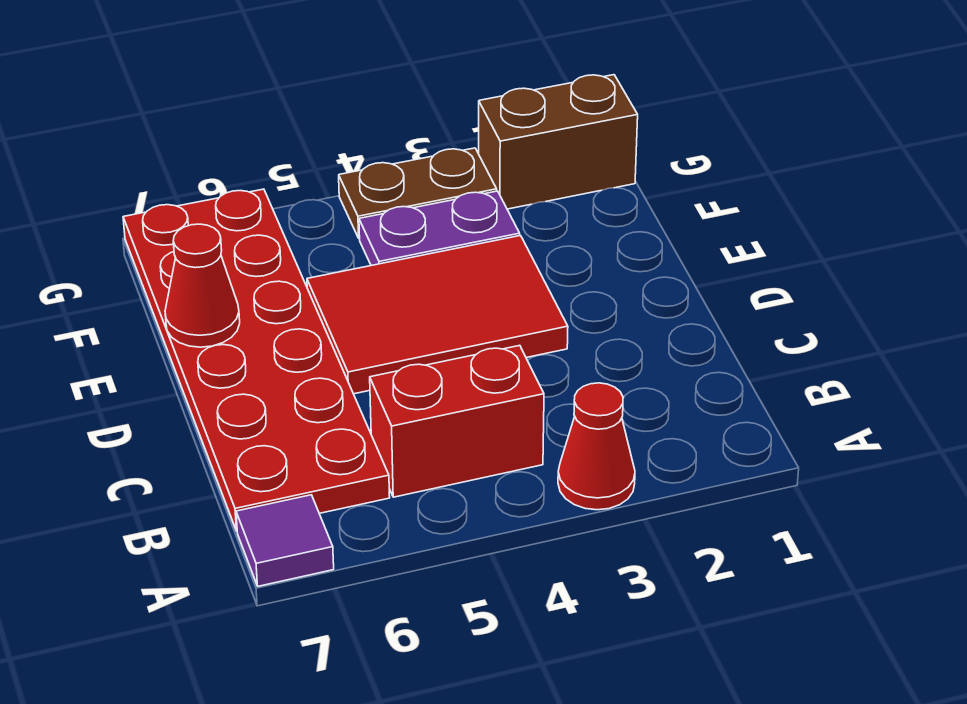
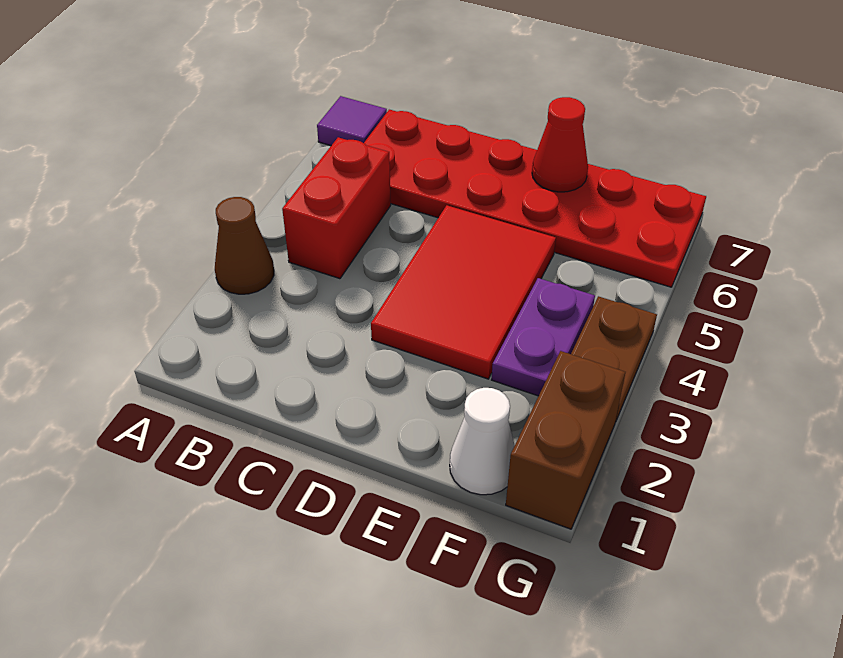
red cone A3 level 1 -> brown cone A3 level 1
none -> white cone F1 level 1

